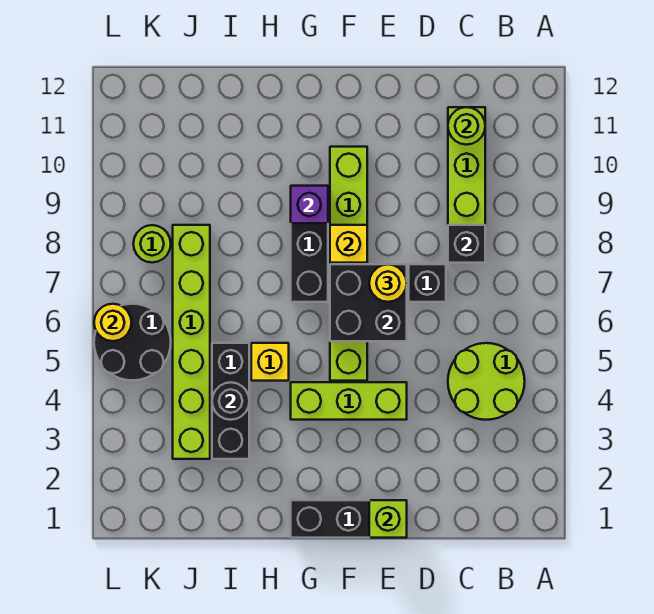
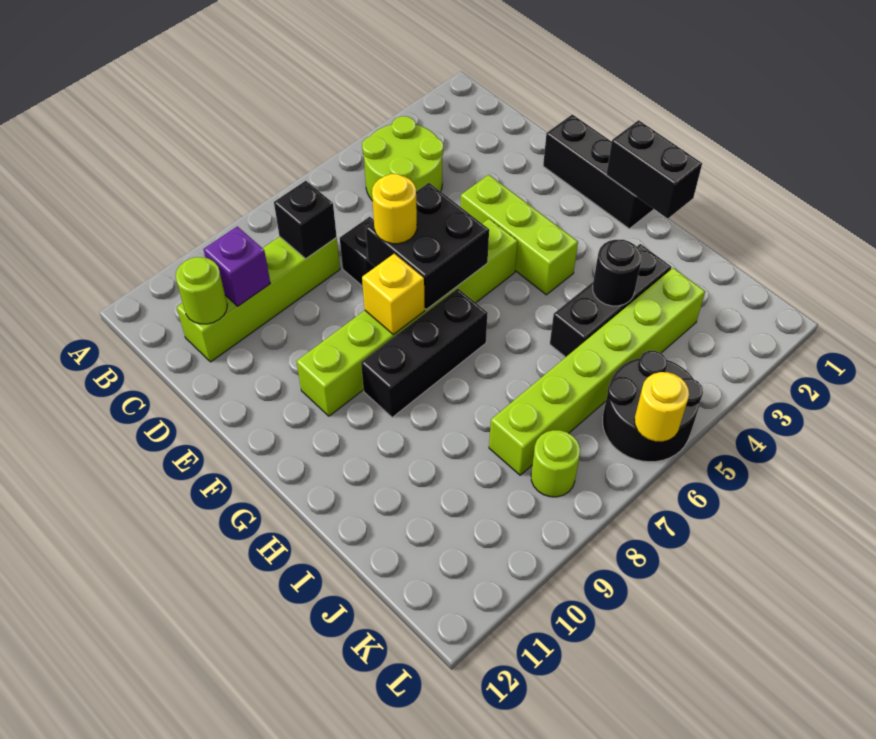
lime brick E1 level 2 -> none
none -> black brick G1:H1 level 2
purple brick G9 level 2 -> purple brick C10 level 2
yellow brick H5 level 1 -> none

